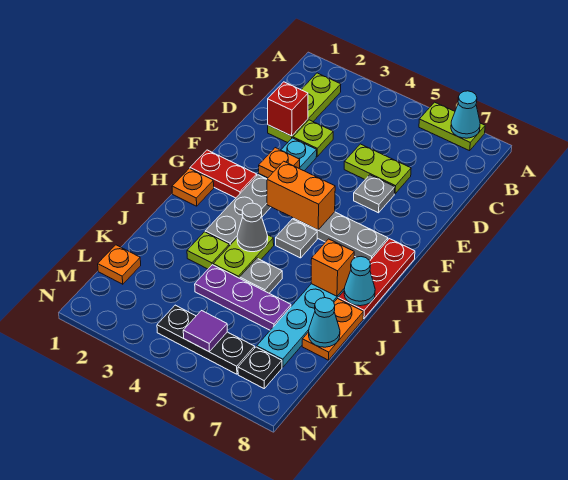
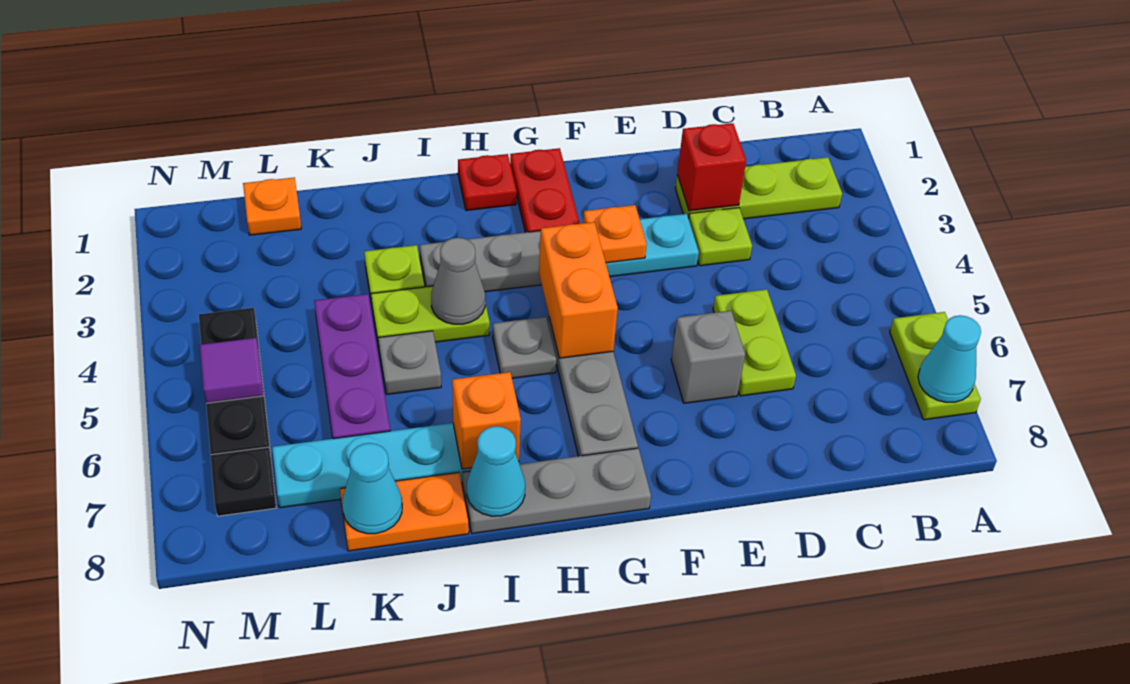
grey plate E6 level 1 -> grey brick E6 level 1
red plate G8:I8 level 1 -> grey plate G8:I8 level 1
orange plate H1 level 1 -> red plate H1 level 1

